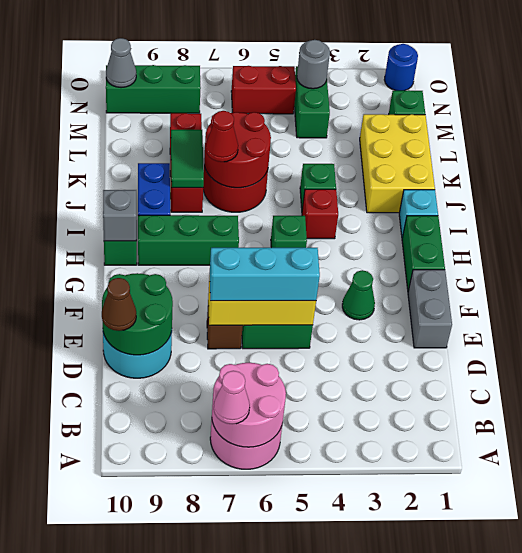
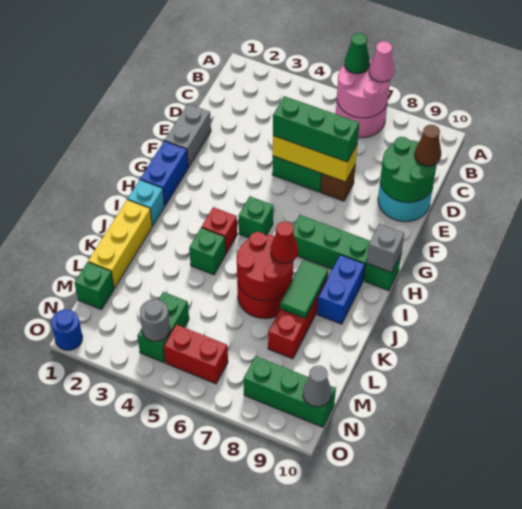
cyan brick E5:E7 level 3 -> green brick E5:E7 level 3
green cone F3 level 1 -> green cone A6 level 3
green brick G1:H1 level 1 -> blue brick G1:H1 level 1
yellow brick J1:L2 level 1 -> yellow brick J1:L1 level 1

